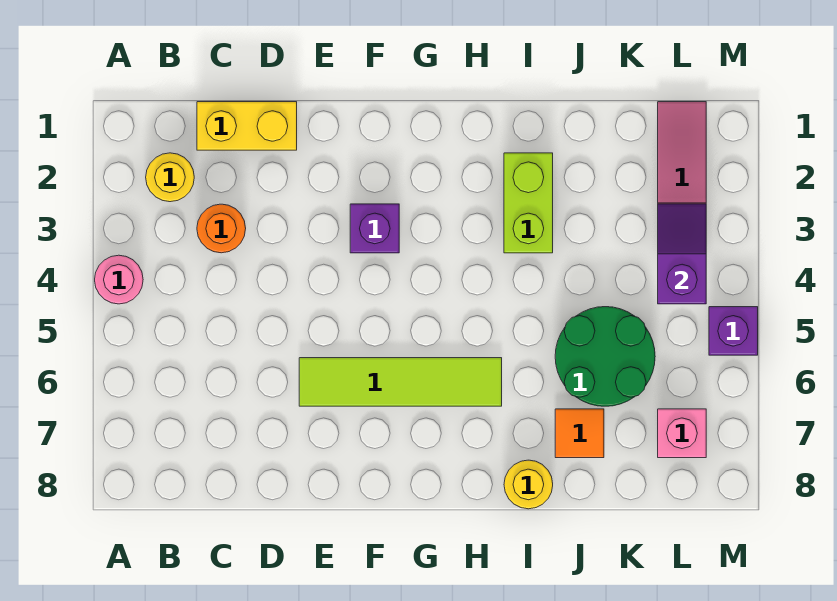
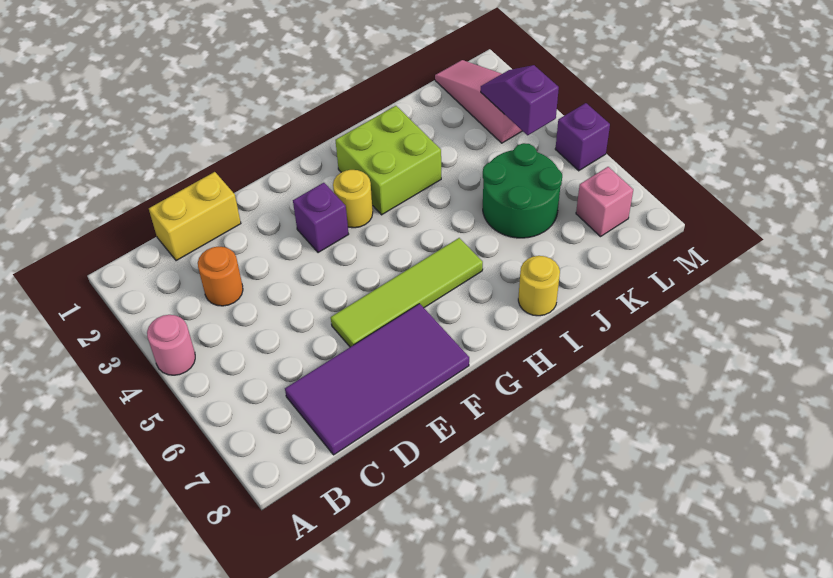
yellow round brick B2 level 1 -> yellow round brick G3 level 1
none -> purple tile C7:F8 level 1
lime brick I2:I3 level 1 -> lime brick H2:I3 level 1
orange tile J7 level 1 -> none

